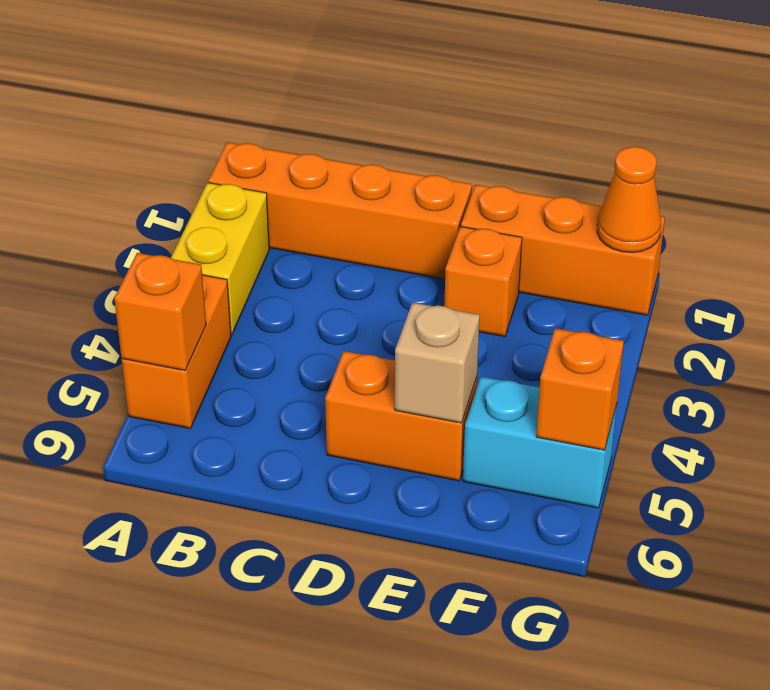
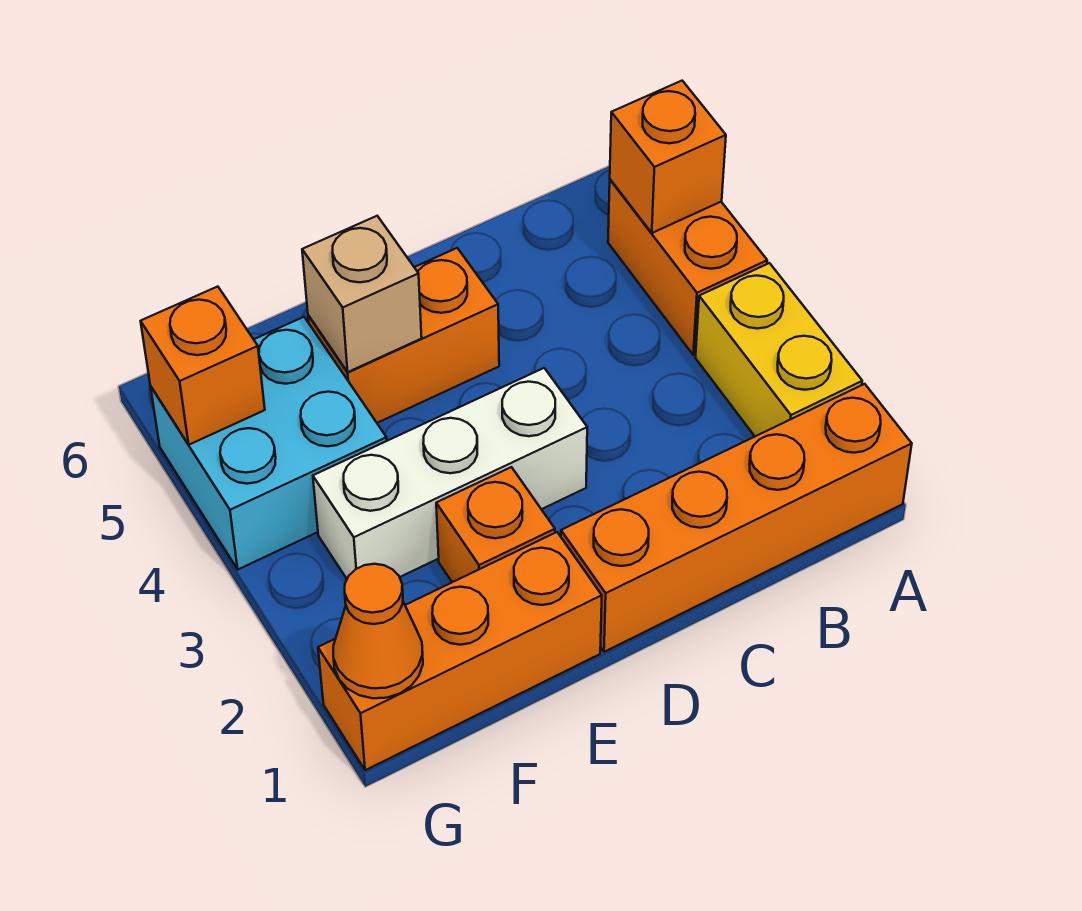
none -> white brick D3:F3 level 1
cyan brick F5:G5 level 1 -> cyan brick F4:G5 level 1

